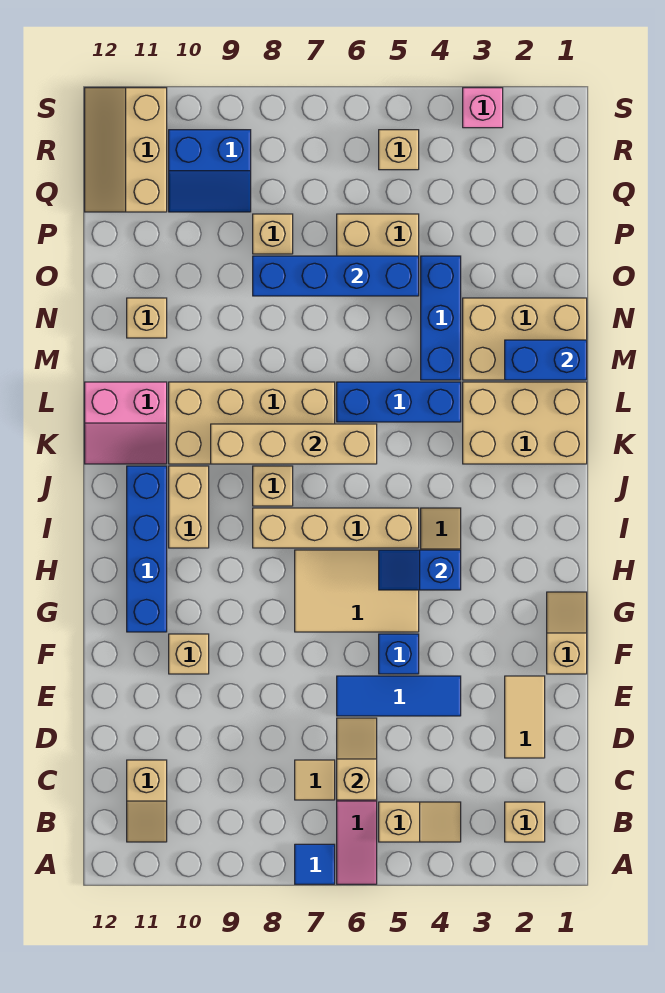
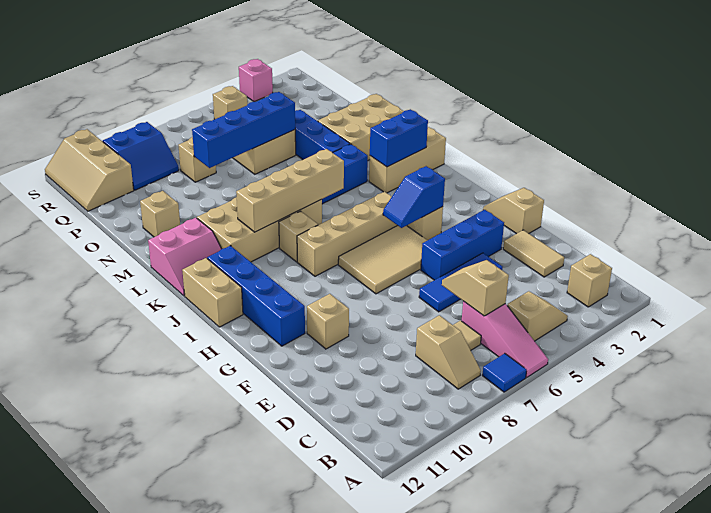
tan slope B11:C11 level 1 top C -> tan slope B8:C8 level 1 top C
blue brick F5 level 1 -> blue brick F3:F5 level 1
tan brick I10:J10 level 1 -> tan brick I12:J12 level 1
tan brick K1:L3 level 1 -> tan brick K1:K3 level 1
blue brick M1:M2 level 2 -> blue brick K2:K3 level 2

